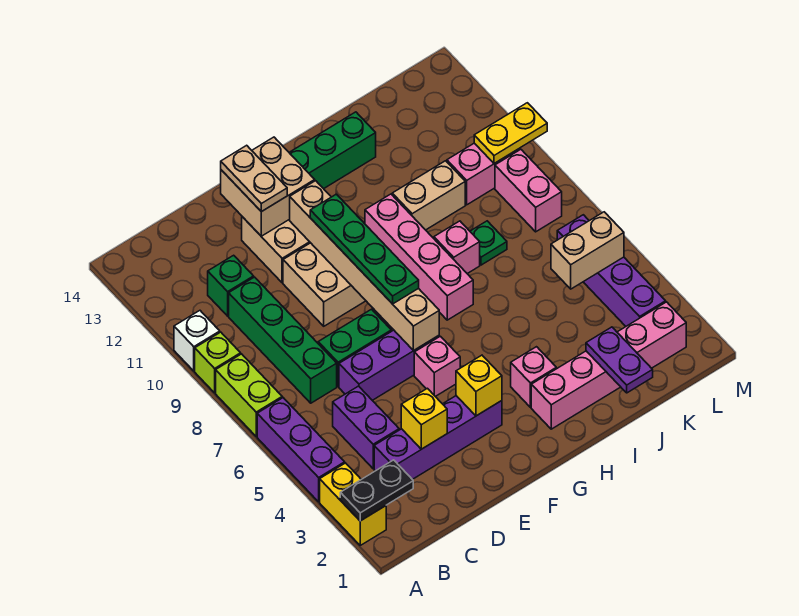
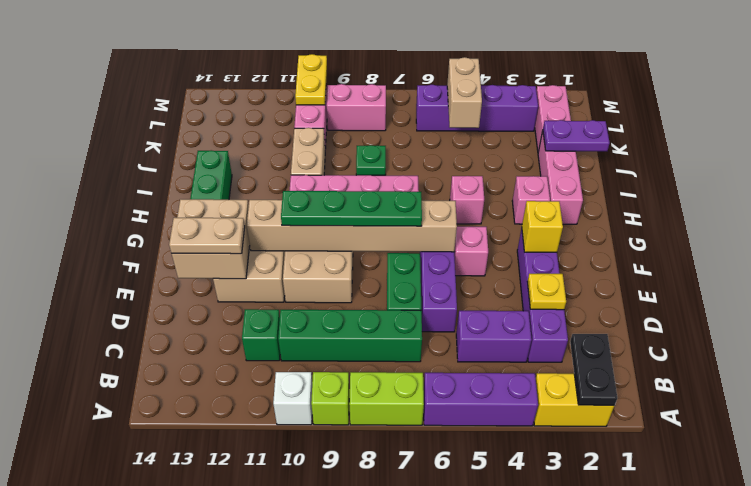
yellow brick D3 level 2 -> yellow plate D3 level 2
pink brick I8 level 1 -> pink brick H5 level 1

